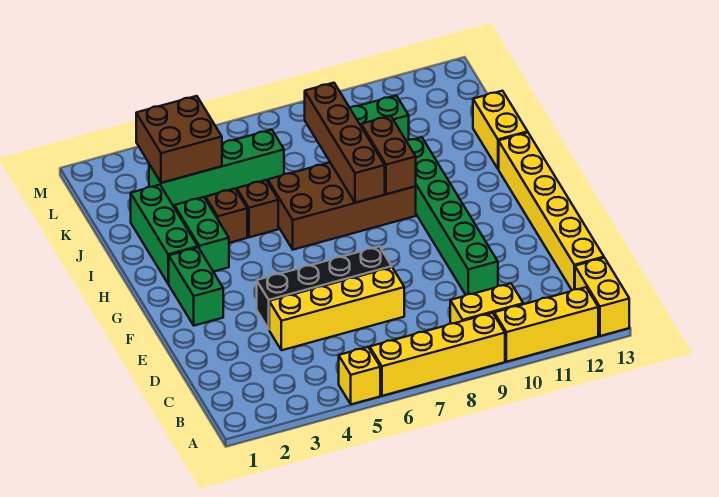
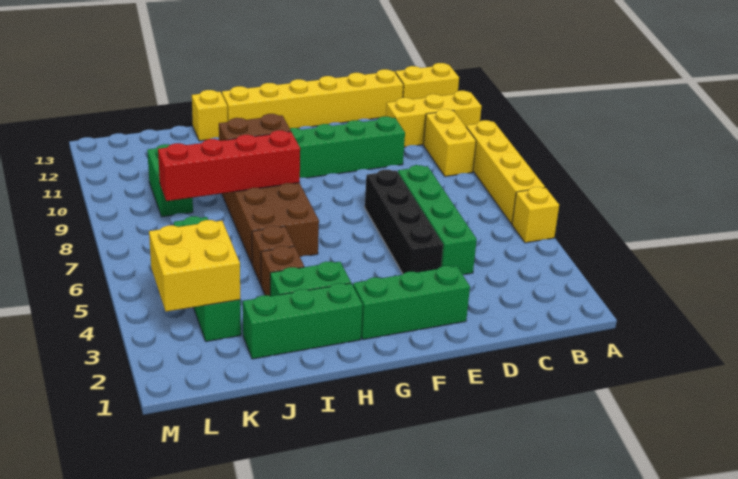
yellow brick A10:A12 level 1 -> yellow brick A11:C11 level 1
yellow brick D4:D7 level 1 -> green brick D4:D7 level 1
green brick F2:G2 level 1 -> green brick E2:G2 level 1
brown brick H8:K8 level 2 -> red brick H8:K8 level 2
yellow brick I13:J13 level 1 -> yellow brick I13 level 1
brown brick K3:L4 level 2 -> yellow brick K3:L4 level 2

